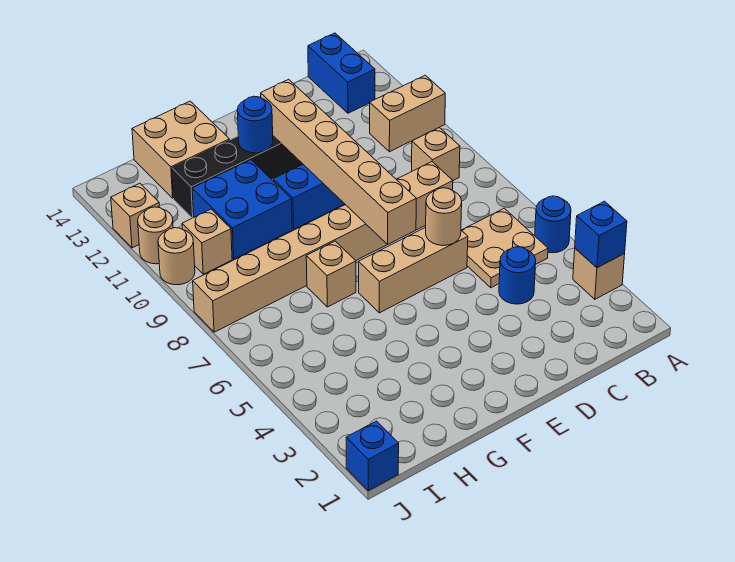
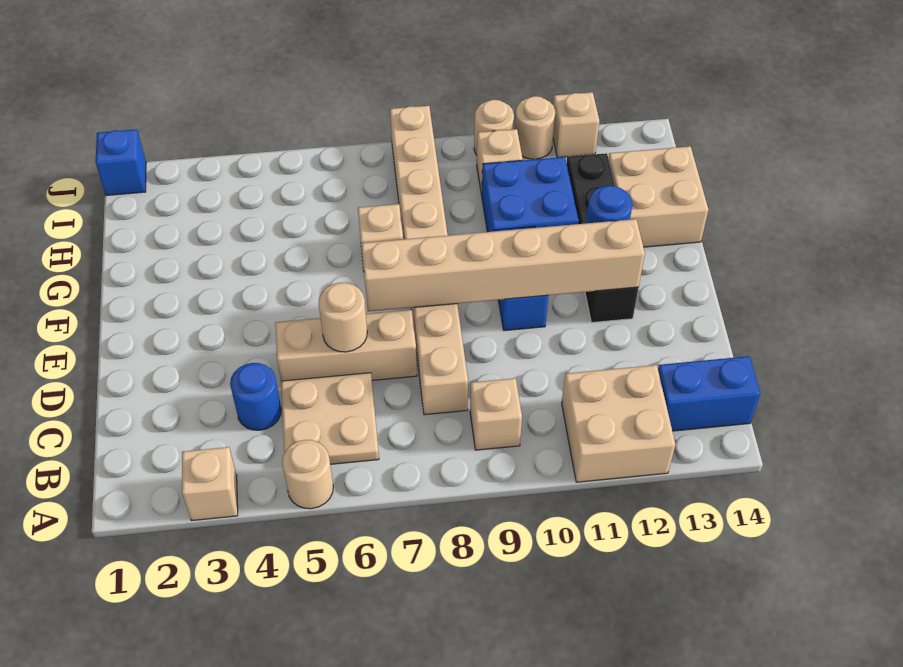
blue brick A3 level 2 -> none
blue round brick A5 level 1 -> tan round brick A5 level 1
tan brick A11:B11 level 1 -> tan brick A11:B12 level 1
tan brick D6:F6 level 1 -> tan brick D5:D7 level 1

